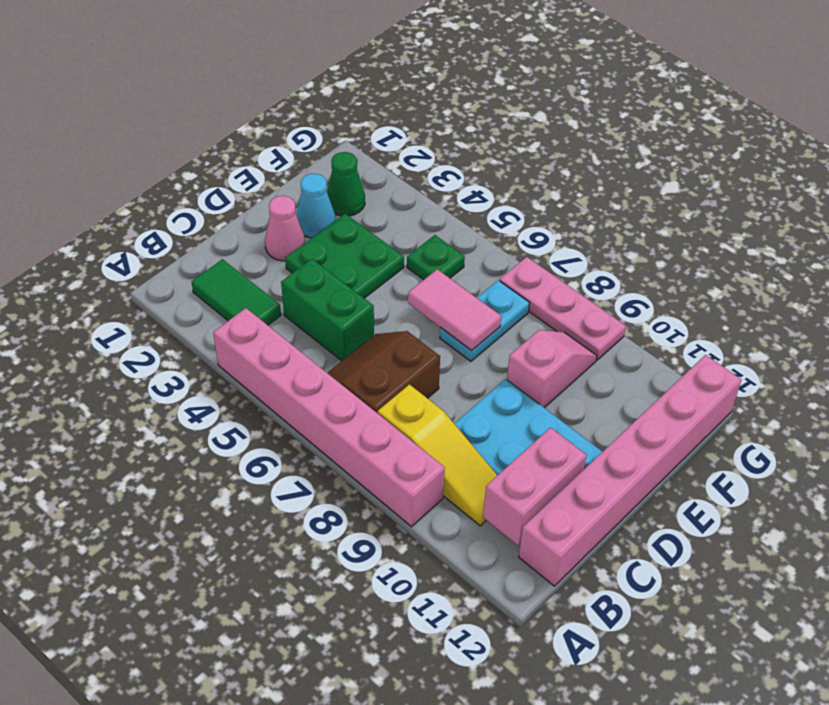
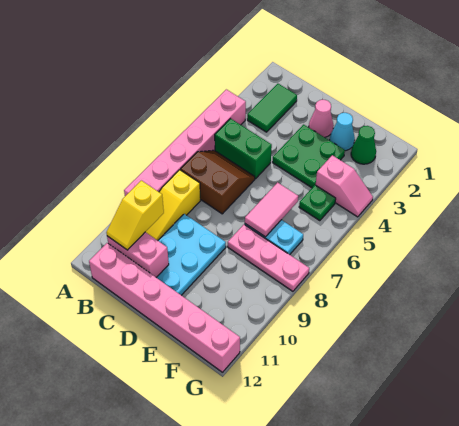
none -> yellow slope B10:B11 level 3 top 10
green brick C4:C5 level 1 -> green brick B5:C5 level 1
pink slope E9:F9 level 1 top E -> pink slope F4:G4 level 1 top F
pink plate G7:G9 level 1 -> pink plate E8:G8 level 1

